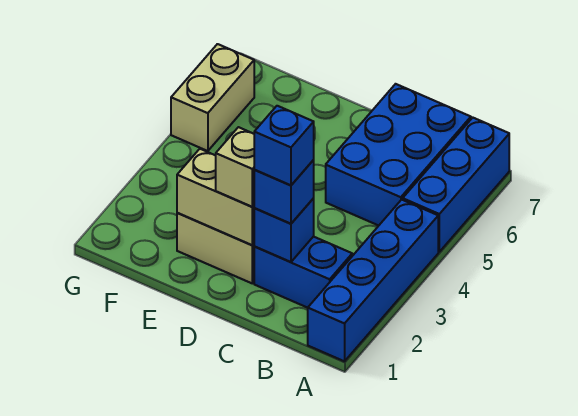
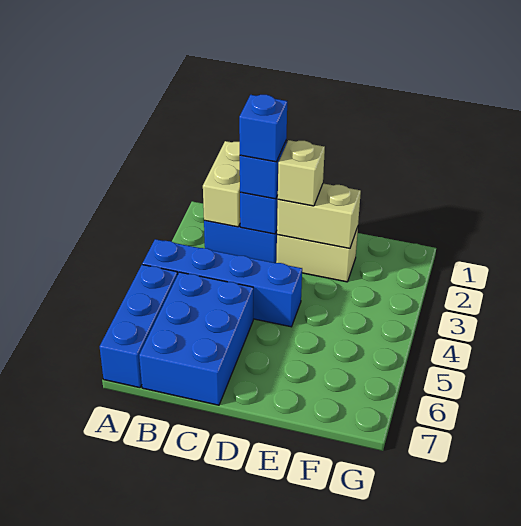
blue brick A1:A4 level 1 -> blue brick A4:D4 level 1
tan brick G5:G6 level 1 -> tan brick B1:B2 level 2

